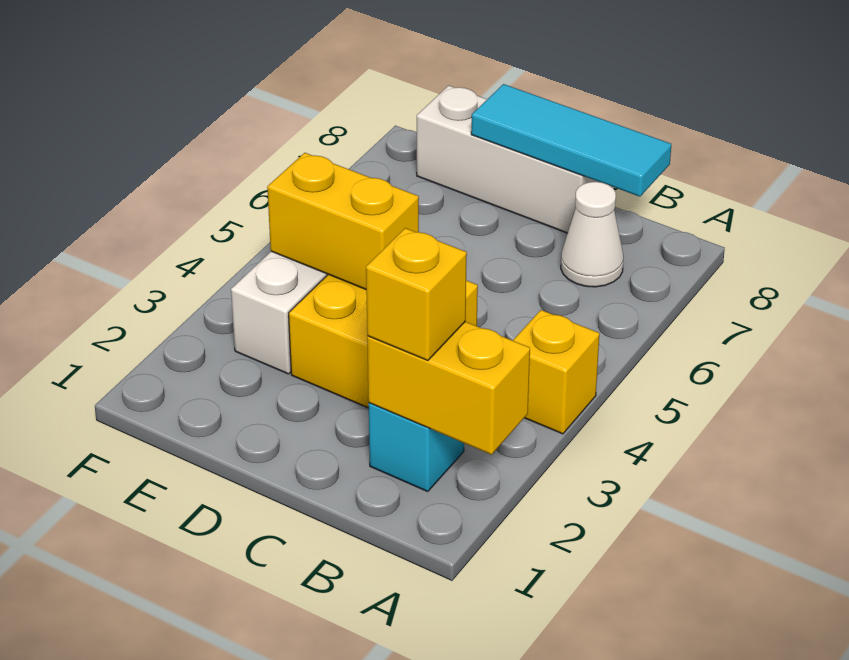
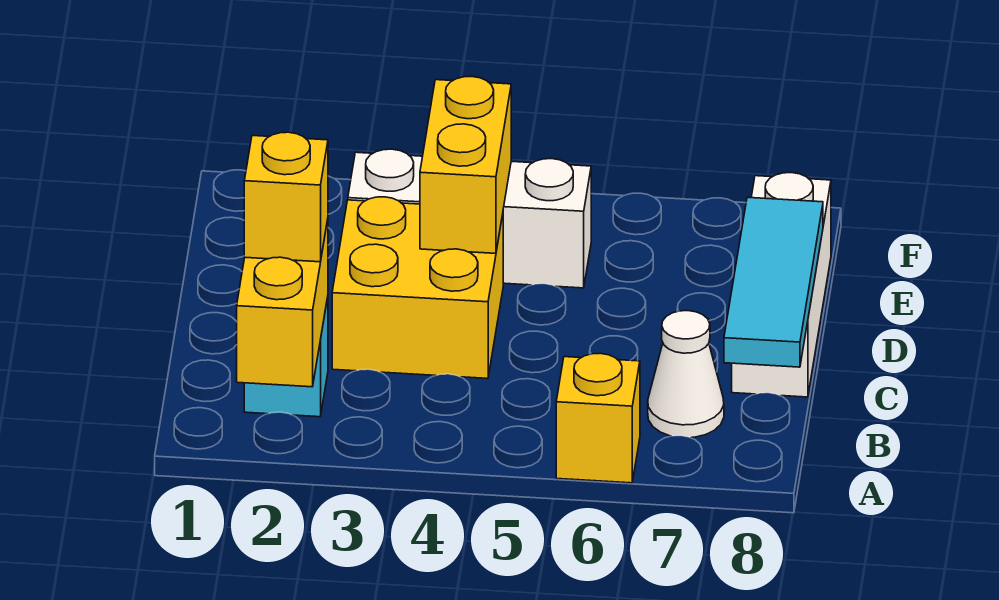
yellow brick A4 level 1 -> yellow brick A6 level 1

